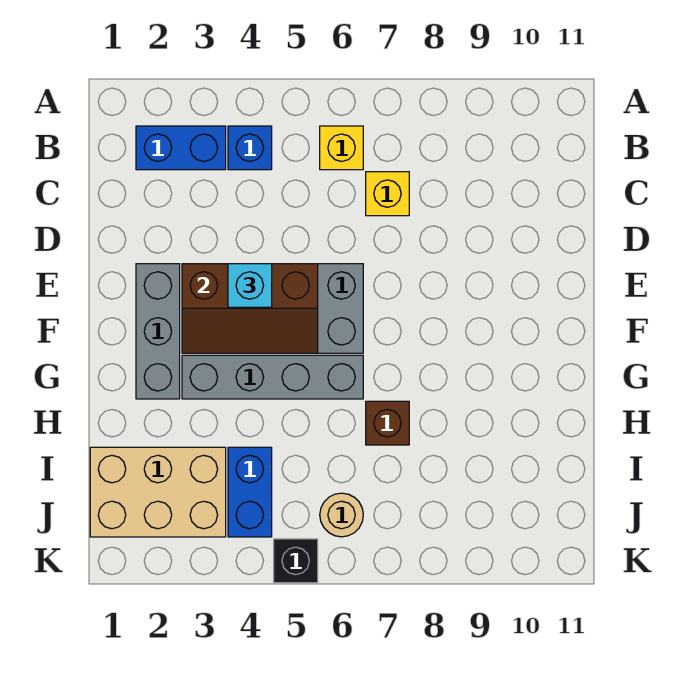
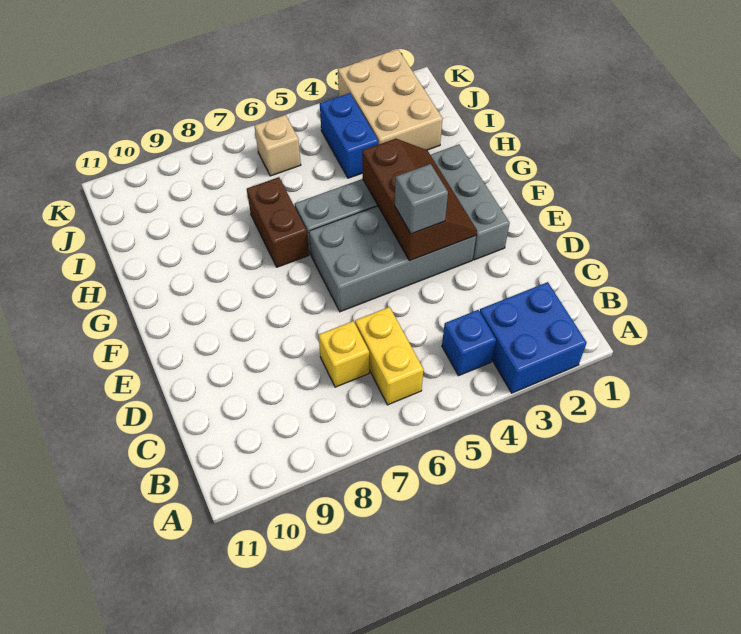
blue brick B2:B3 level 1 -> blue brick A2:B3 level 1
yellow brick B6 level 1 -> yellow brick B6:C6 level 1
brown slope E3:F5 level 2 top E -> brown slope E3:G4 level 2 top 4
cyan brick E4 level 3 -> grey brick E4 level 3
brown brick H7 level 1 -> brown brick G7:H7 level 1
tan brick I1:J3 level 1 -> tan brick I2:K3 level 1
tan round brick J6 level 1 -> tan brick J6 level 1
black brick K5 level 1 -> none

